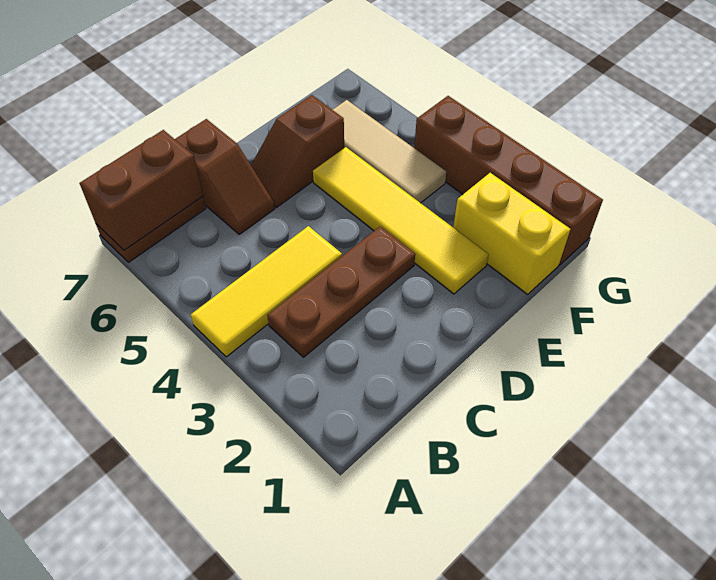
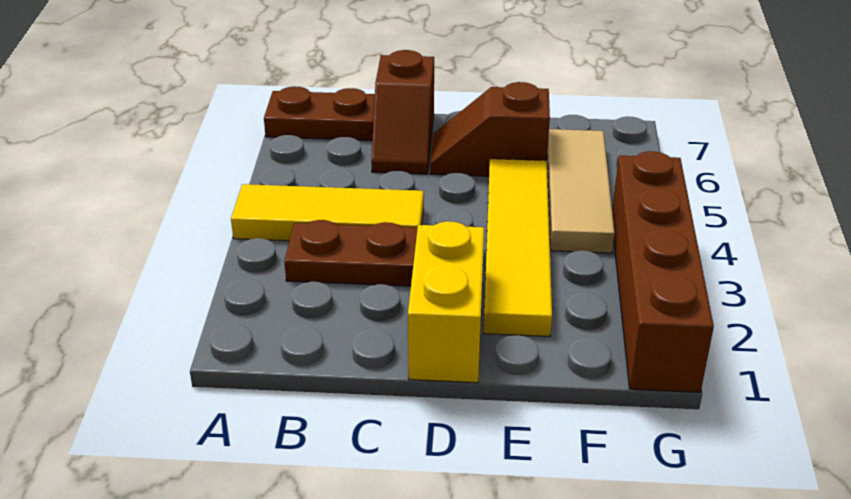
brown brick A7:B7 level 2 -> none
yellow brick F1:F2 level 1 -> yellow brick D1:D2 level 1

